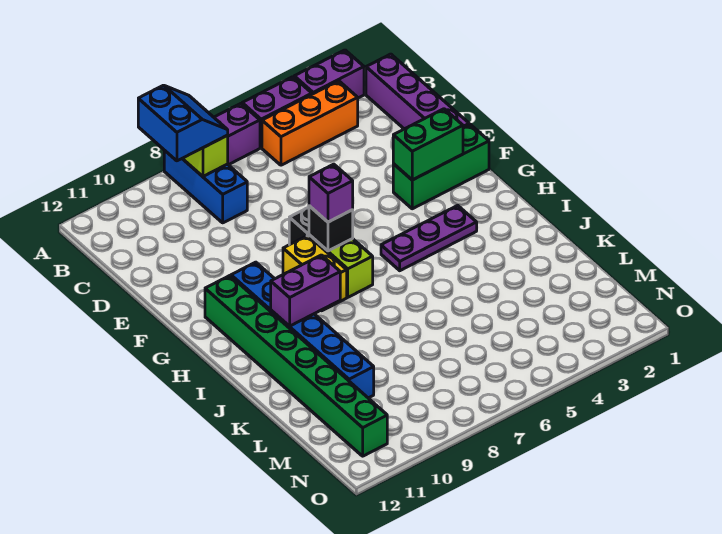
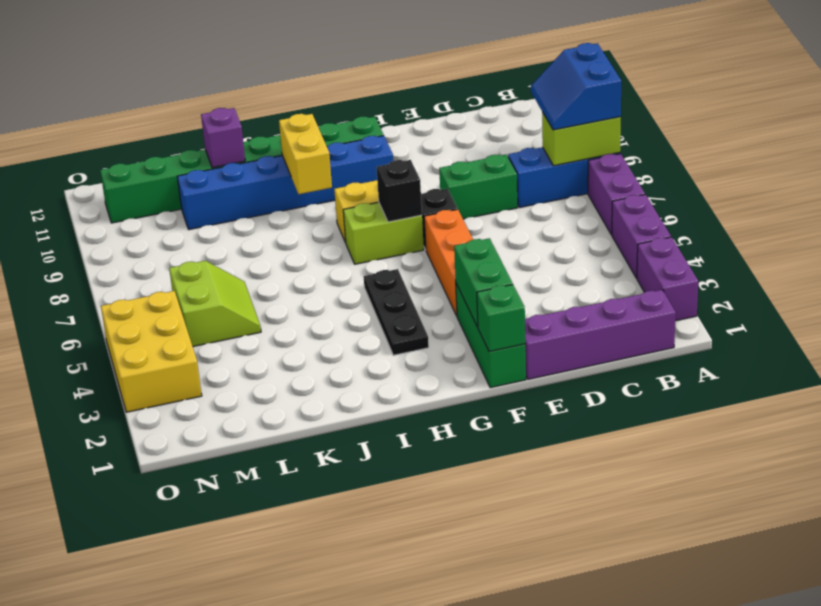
blue slope A8:B9 level 3 top 9 -> blue slope A8:B9 level 3 top A
orange brick B3:B5 level 1 -> orange brick F4:F6 level 1
none -> green brick D8:E8 level 1
none -> green brick F1 level 2
purple brick G7 level 3 -> purple brick K11 level 2
purple plate H3:H5 level 1 -> black plate H3:H5 level 1
purple brick I9:I10 level 2 -> yellow brick I9:I10 level 2
none -> lime slope L5:M6 level 1 top M
none -> yellow brick N3:O5 level 1

